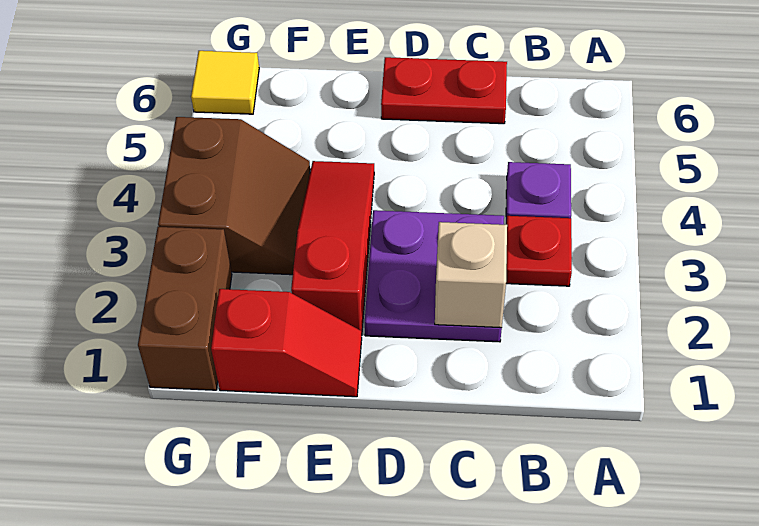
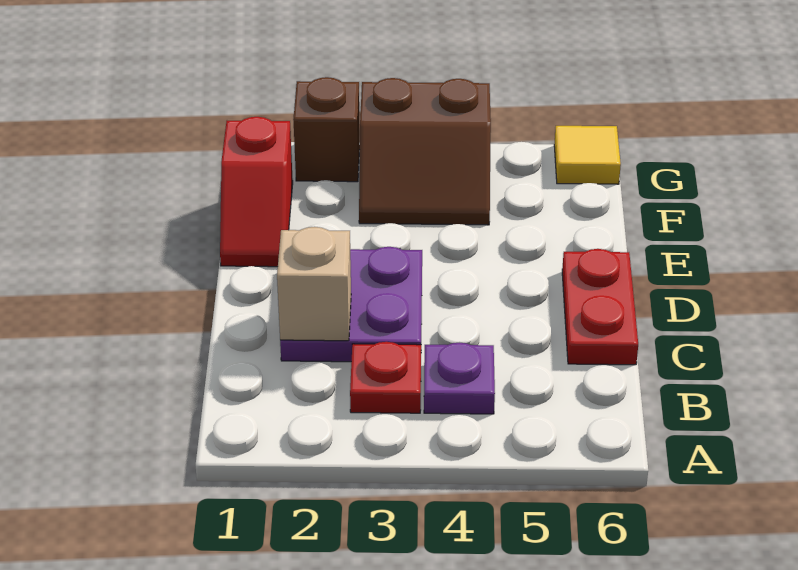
red slope E2:E4 level 1 top 2 -> none
brown brick G1:G2 level 1 -> brown brick G2 level 1

